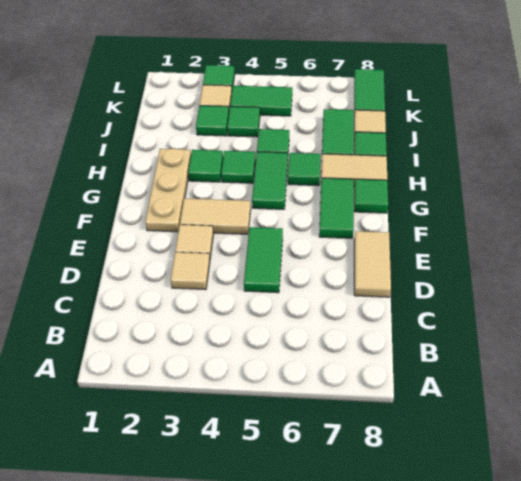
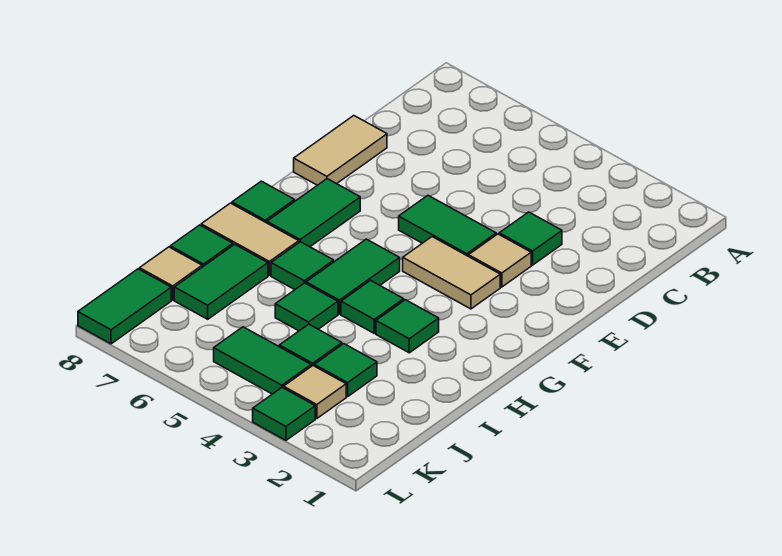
tan tile D3 level 1 -> green tile D3 level 1
green tile D5:E5 level 1 -> green tile E4:E5 level 1
tan plate F2:H2 level 1 -> none

